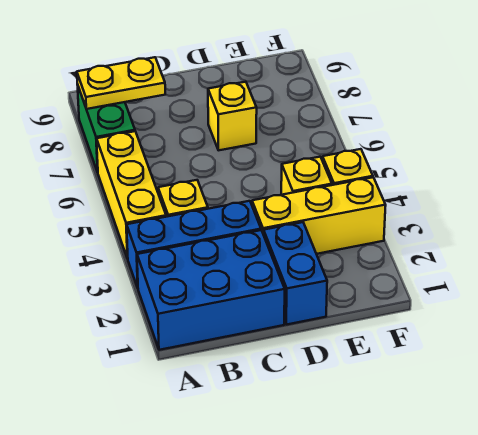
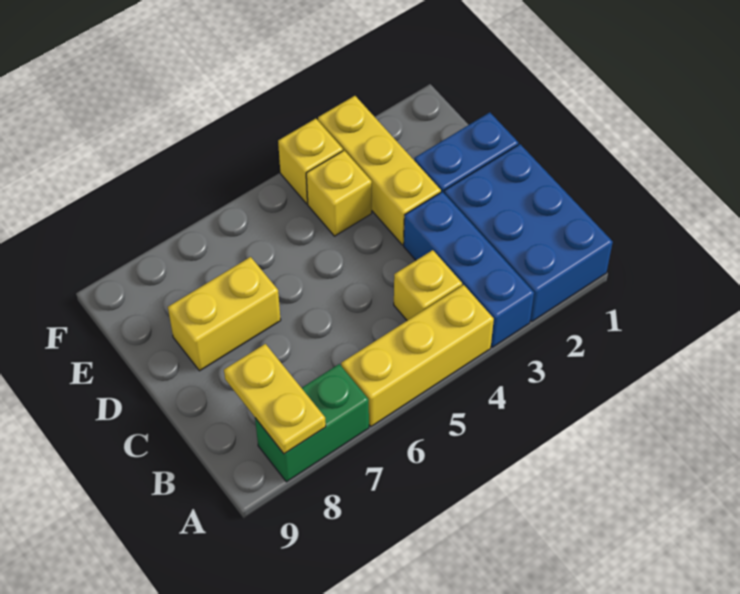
yellow brick D7 level 1 -> yellow brick D7:D8 level 1

